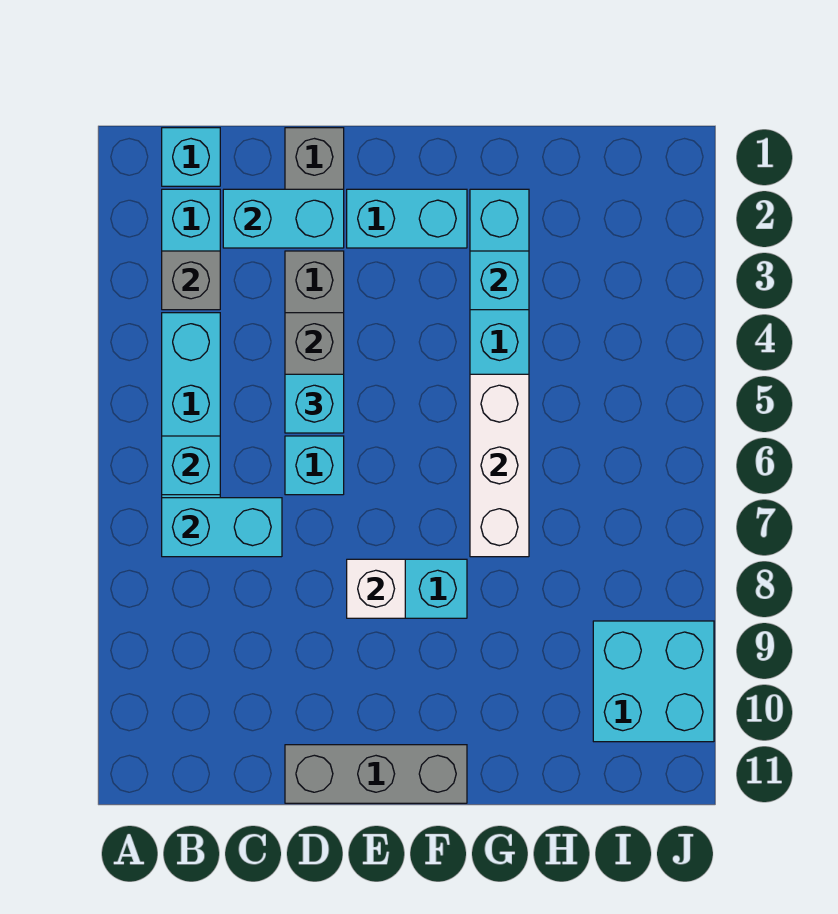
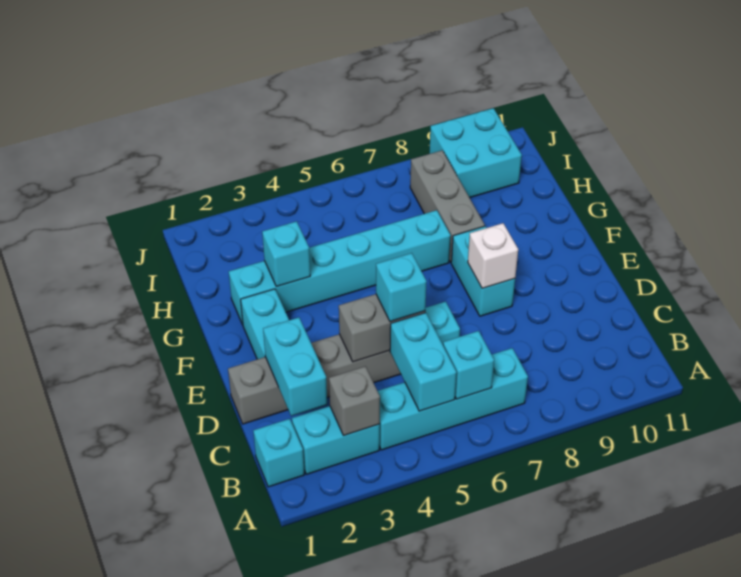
cyan brick B7:C7 level 2 -> cyan brick B5:C5 level 2
grey brick D11:F11 level 1 -> grey brick G8:I8 level 1
white brick G5:G7 level 2 -> none

